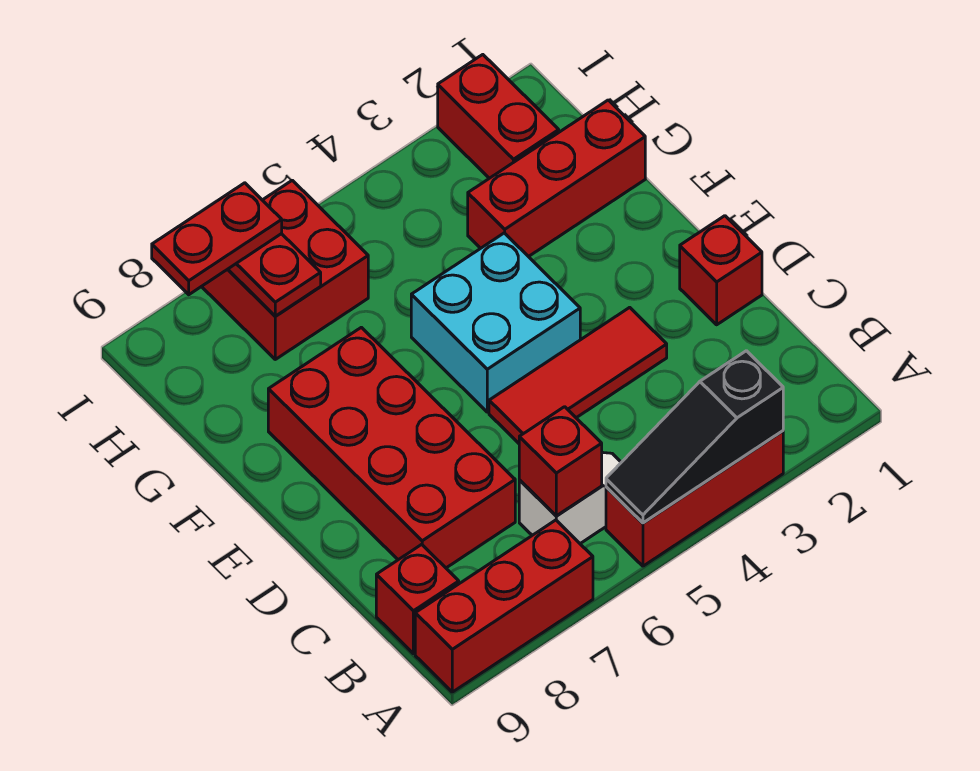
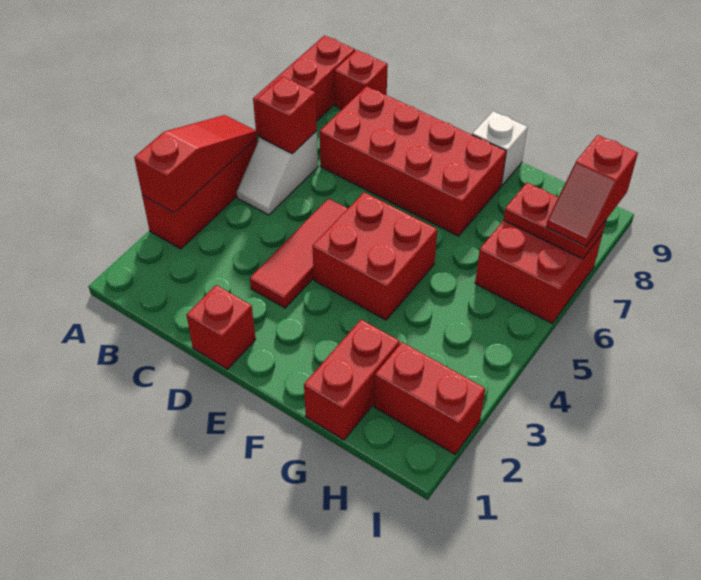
black slope A3:A5 level 2 top 3 -> red slope A3:A5 level 2 top 3
cyan brick E4:F5 level 1 -> red brick E4:F5 level 1
none -> white brick F9 level 1
red brick G1:G3 level 1 -> red brick G1:G2 level 1
red plate I7:I8 level 3 -> red slope I7:I8 level 3 top 8

